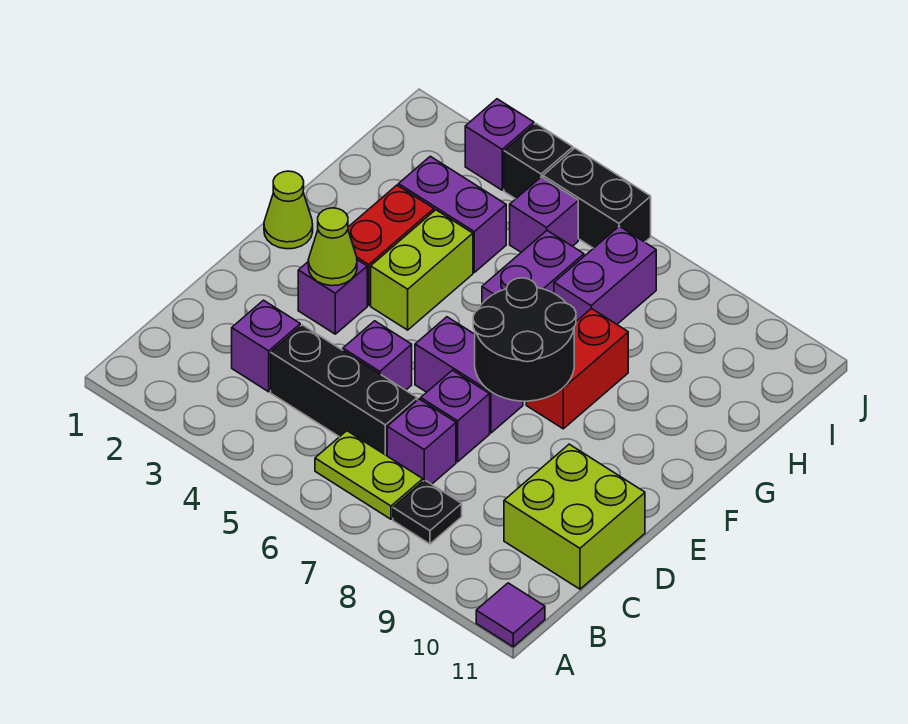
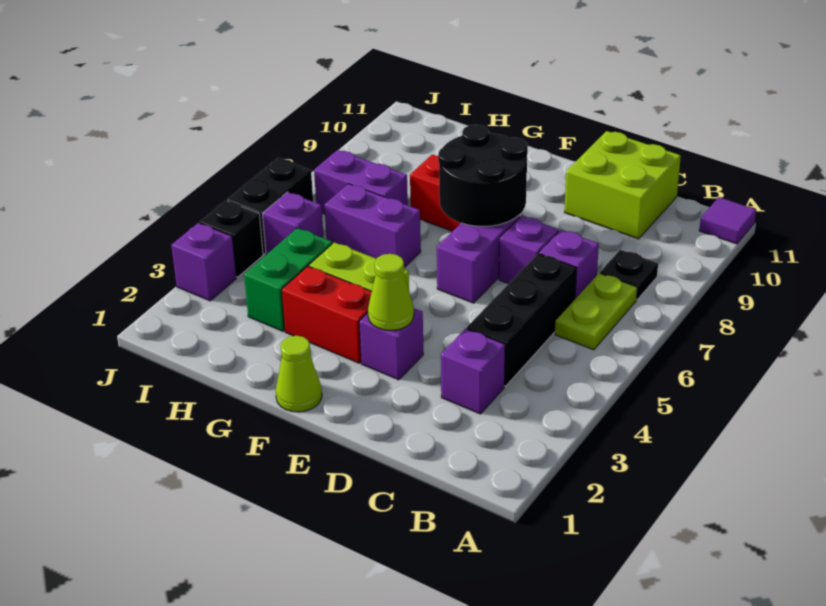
purple brick D5 level 1 -> none
purple brick H3:H4 level 1 -> green brick H3:H4 level 1

